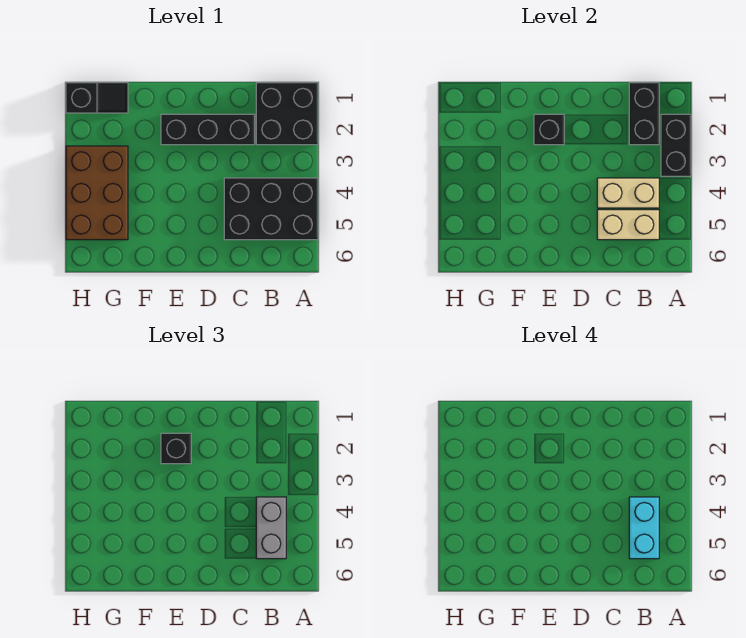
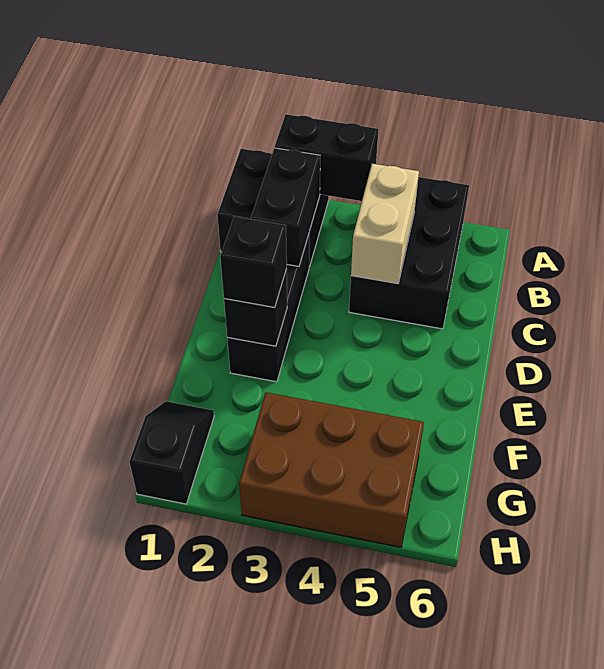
black brick B1:B2 level 2 -> black brick B2:C2 level 2
grey brick B4:B5 level 3 -> none
cyan brick B4:B5 level 4 -> none
tan brick B5:C5 level 2 -> none

